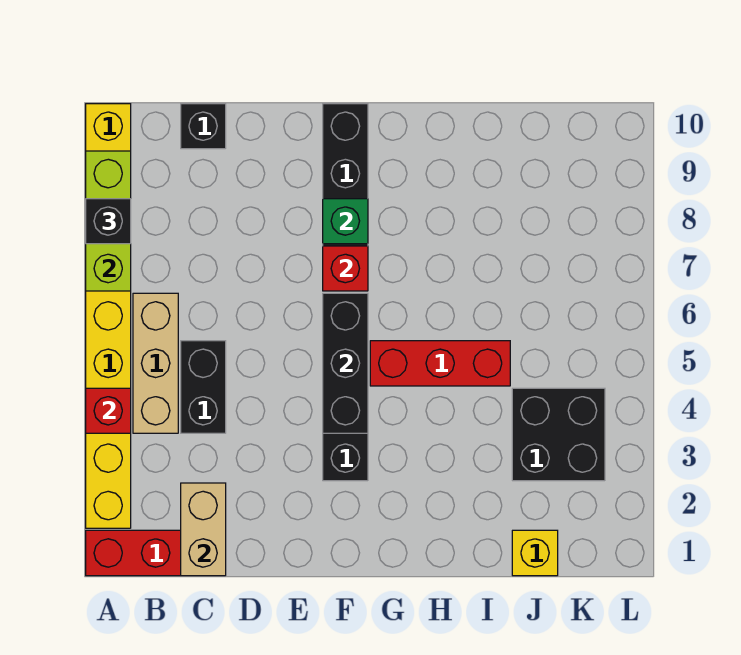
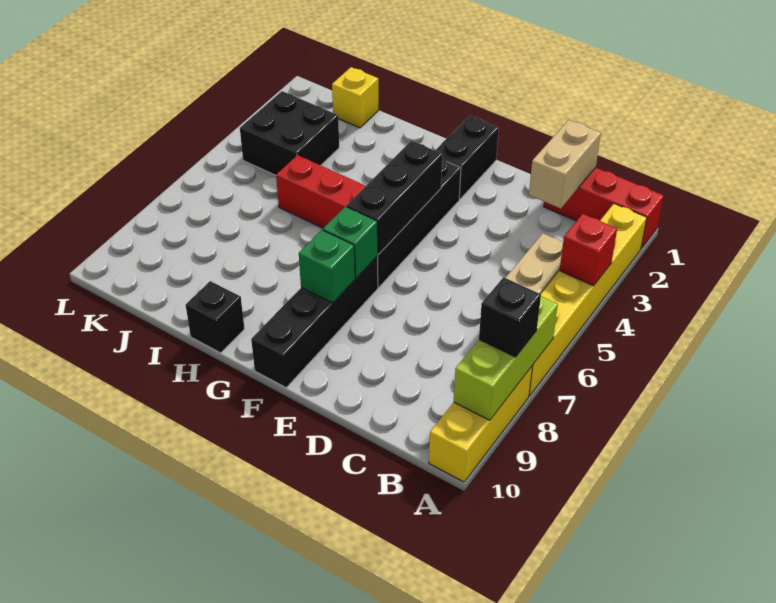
black brick C4:C5 level 1 -> black brick F1:F2 level 1
black brick C10 level 1 -> black brick H10 level 1
red brick F7 level 2 -> green brick F7 level 2

